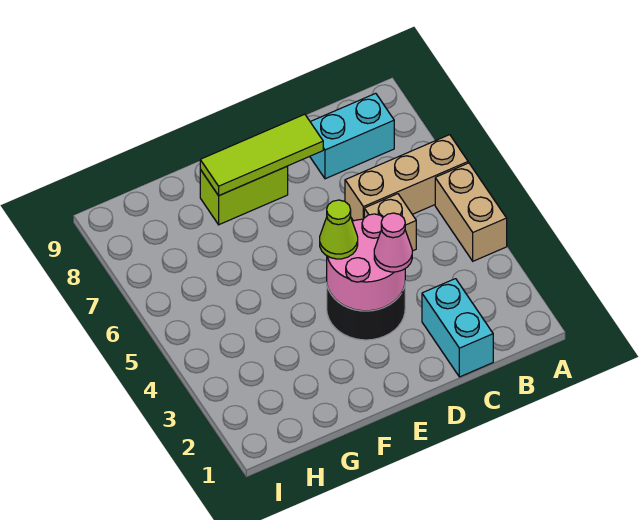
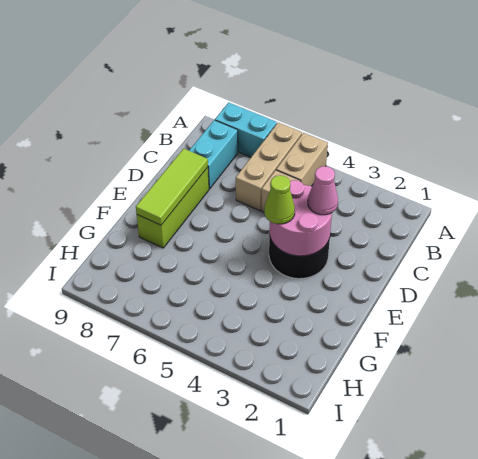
tan brick A4:A5 level 1 -> tan brick A5:B5 level 1
cyan brick C1:C2 level 1 -> cyan brick A7:A8 level 1
lime brick E8:F8 level 1 -> lime brick D8:F8 level 1

